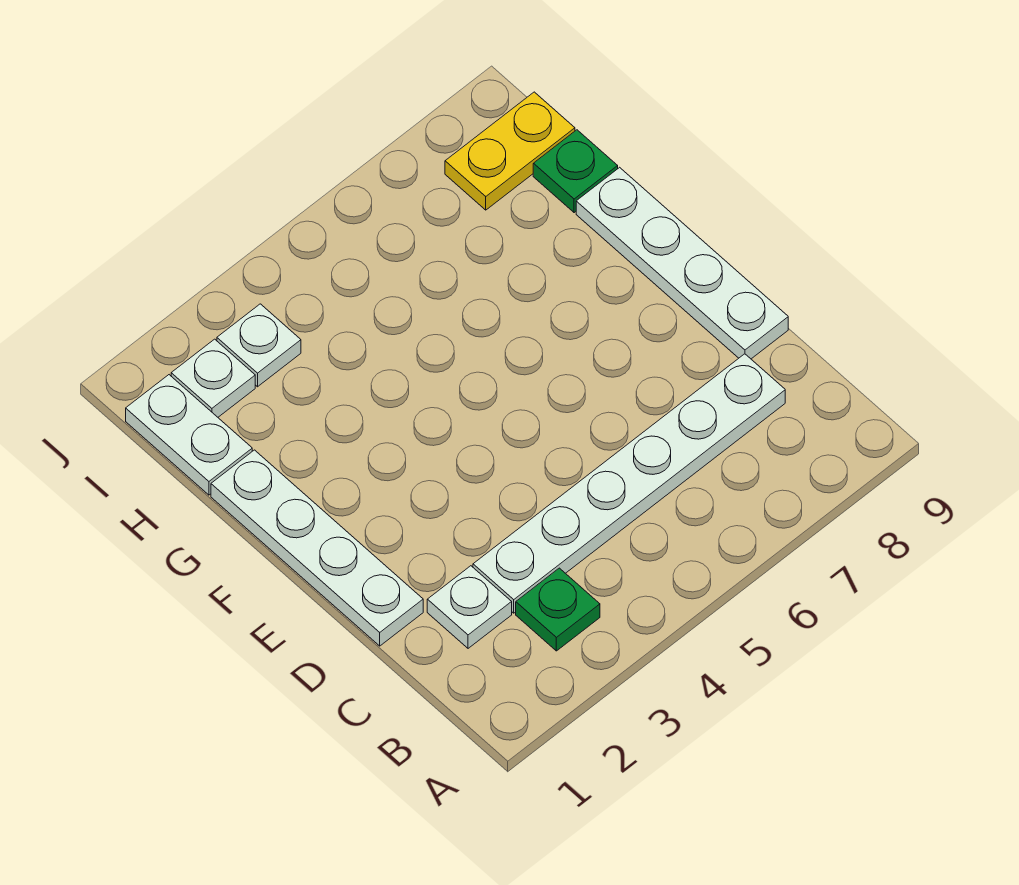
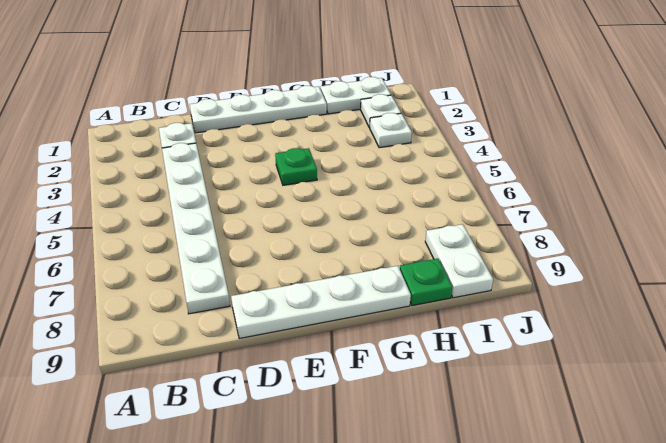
green plate B3 level 1 -> green plate F4 level 1
yellow plate I8:I9 level 1 -> white plate I8:I9 level 1

